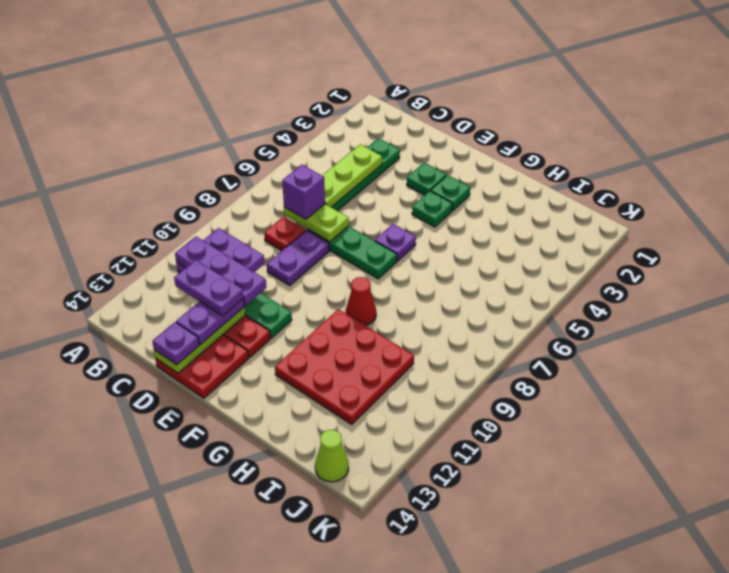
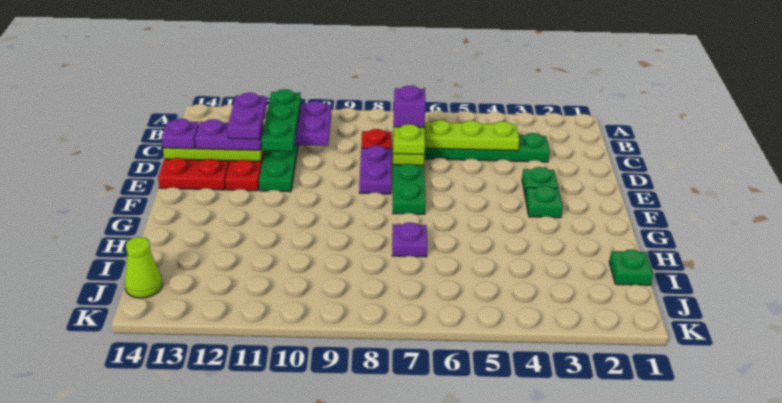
purple plate B11:D11 level 3 -> green plate B11:D11 level 3
none -> lime plate D7 level 3
purple plate D8:D9 level 1 -> purple plate D8:E8 level 1
green plate F4 level 1 -> green plate I1 level 1
purple plate F6 level 1 -> purple plate H7 level 1
red cone G9 level 1 -> none
red plate G10:I12 level 1 -> none

